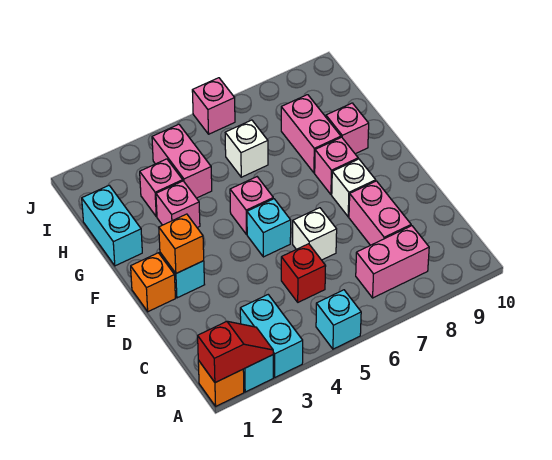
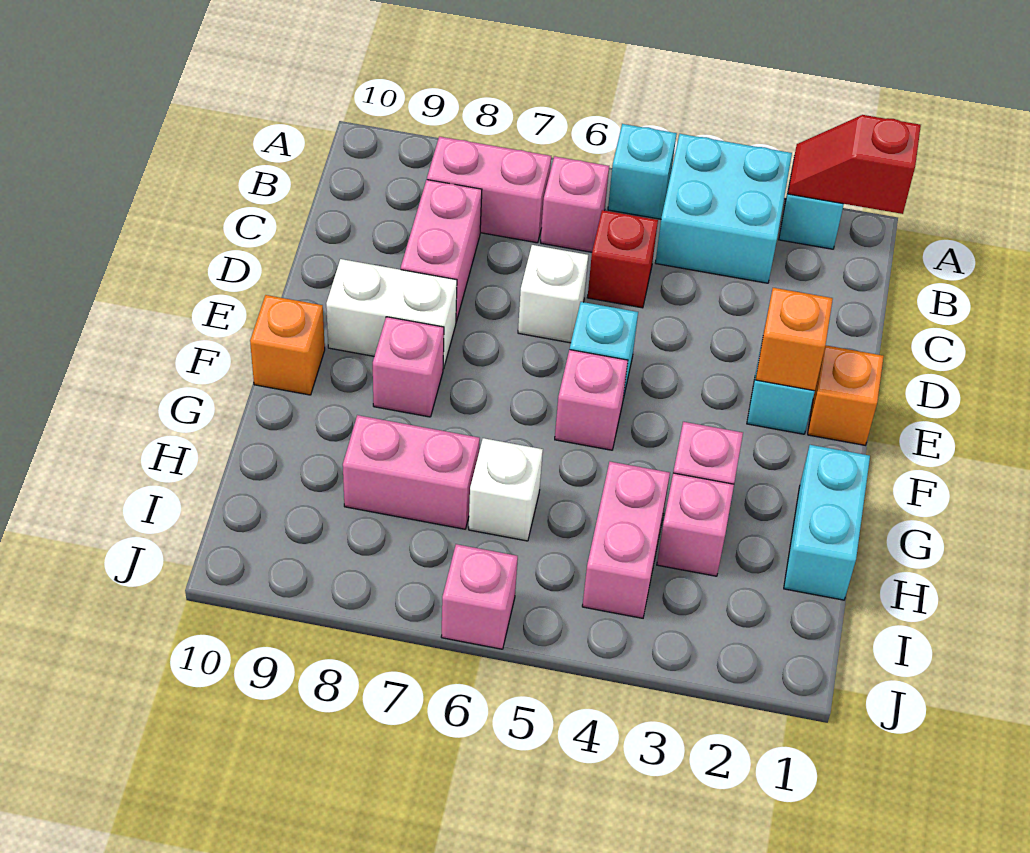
orange brick A1 level 1 -> orange brick F10 level 1
cyan brick A3:B3 level 1 -> cyan brick A3:B4 level 1
white brick E8 level 1 -> white brick E8:E9 level 1
pink brick G8:H8 level 1 -> pink brick H7:H8 level 1
pink brick G9 level 1 -> pink brick B6 level 1

